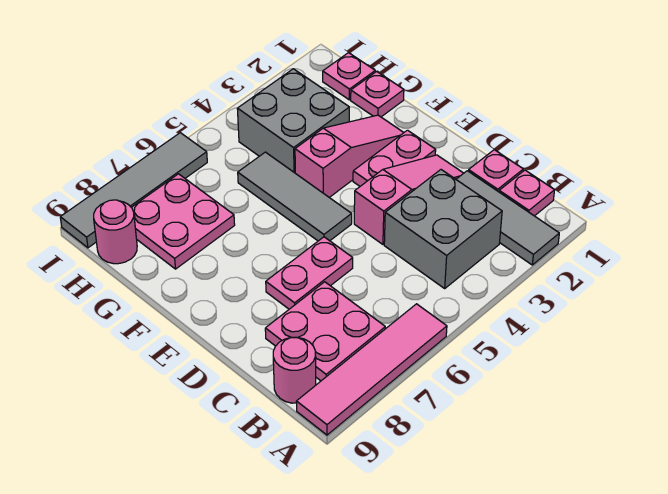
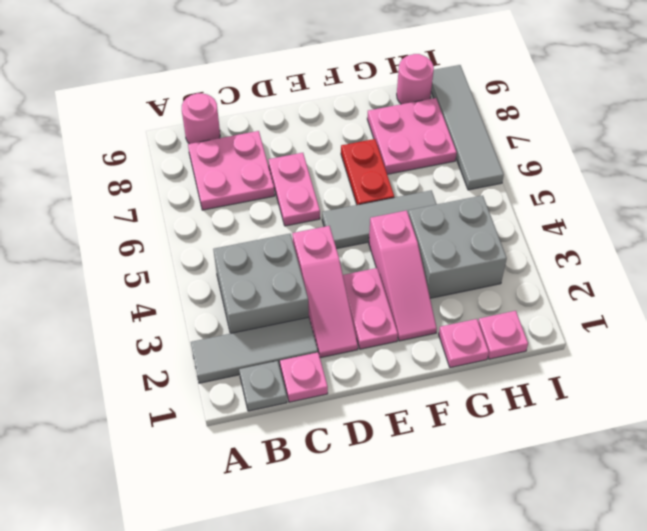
pink tile A6:A9 level 1 -> none
pink plate B1 level 1 -> grey plate B1 level 1
none -> red plate F6:F7 level 1

